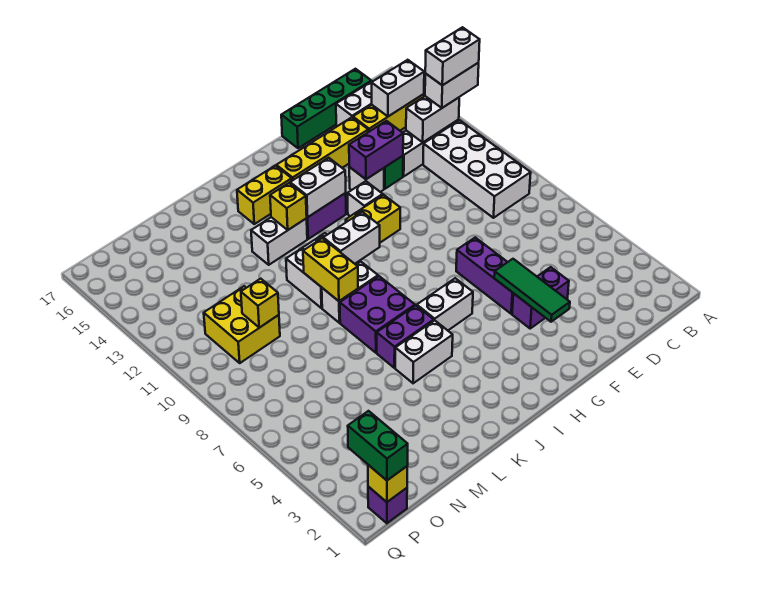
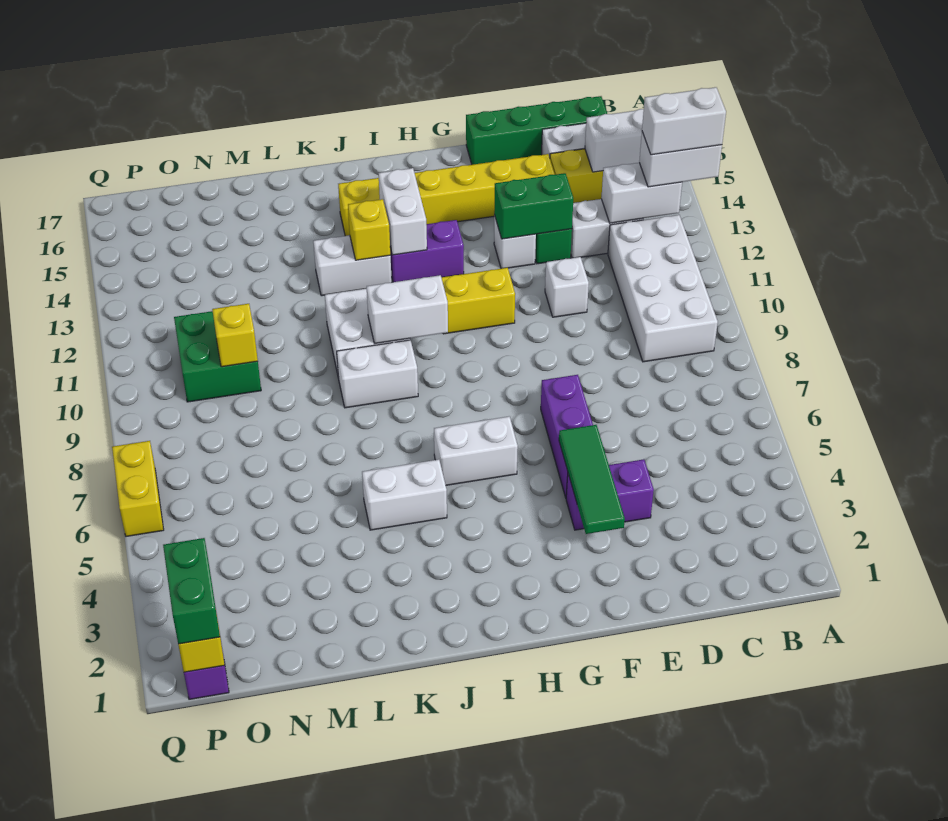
purple brick E13:F13 level 2 -> green brick E13:F13 level 2
white brick G12 level 1 -> white brick E11 level 1
white brick H13:I13 level 2 -> white brick I13:I14 level 2
purple brick J6:K6 level 1 -> none
purple brick J7:K8 level 1 -> none
yellow brick K9:K10 level 2 -> yellow brick Q6:Q7 level 1
yellow brick N10:O11 level 1 -> green brick N10:O11 level 1

